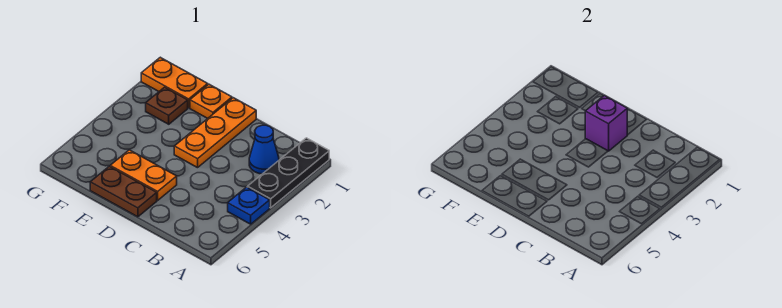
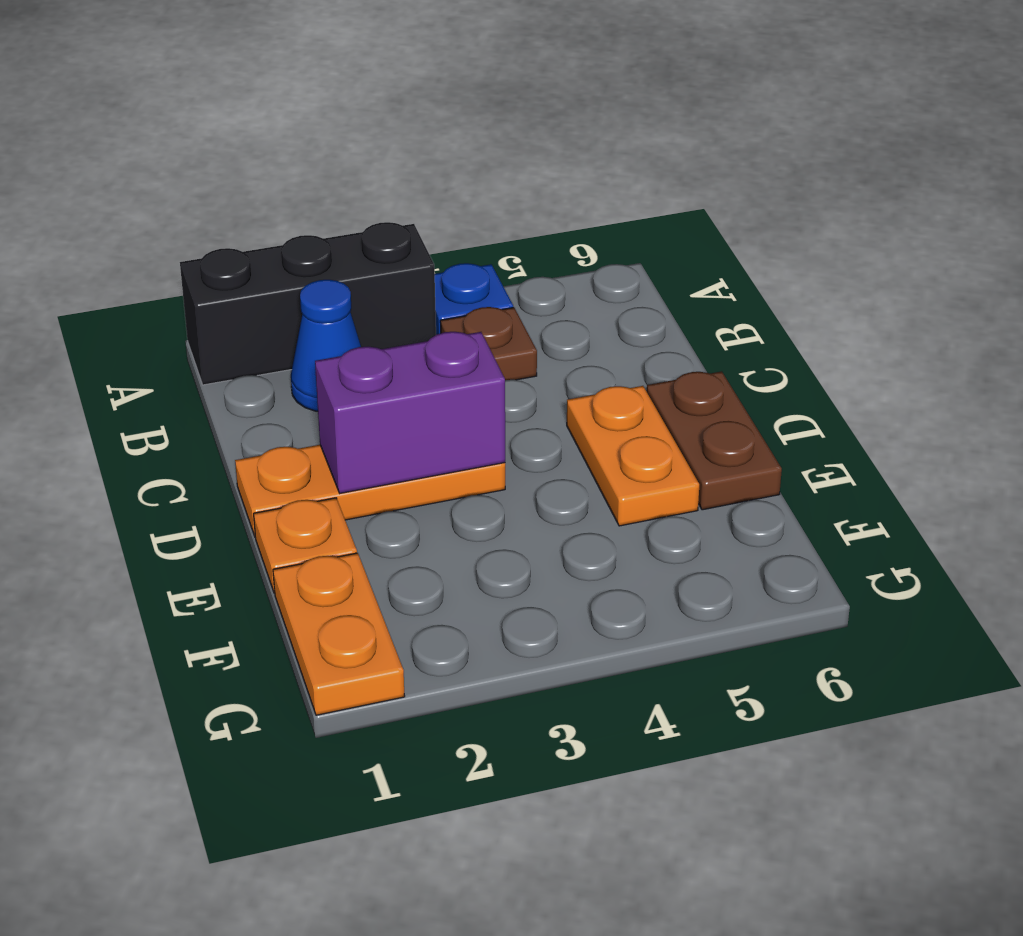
black plate A1:A3 level 1 -> black brick A1:A3 level 1
purple brick D2 level 2 -> purple brick D2:D3 level 2
brown plate F2 level 1 -> brown plate B4 level 1

